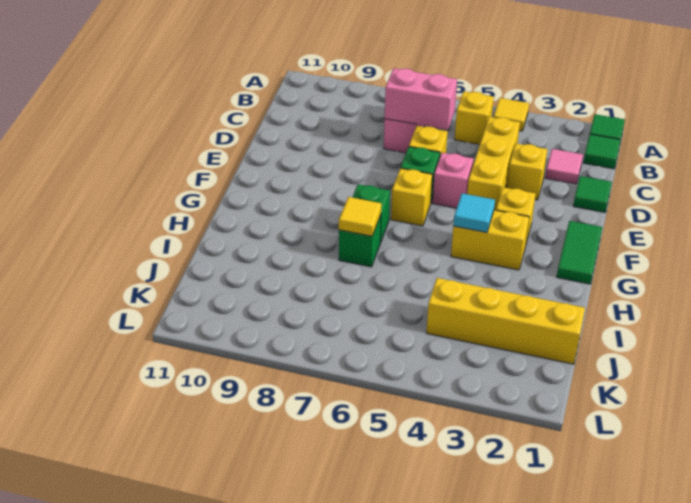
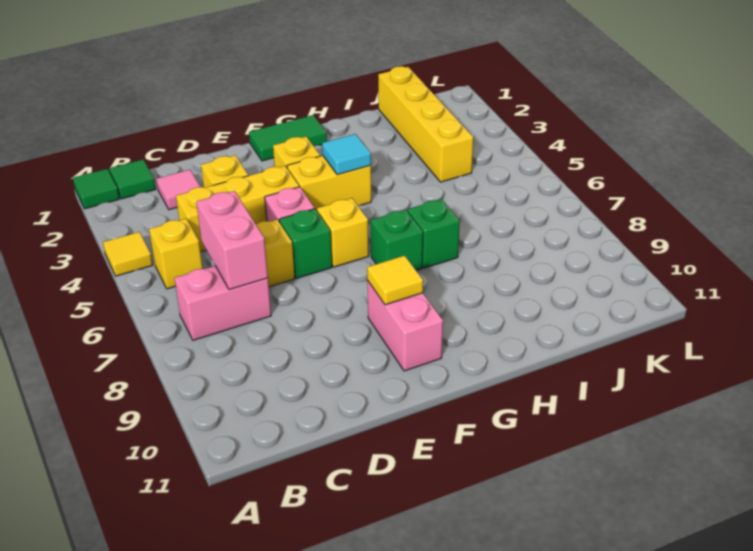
green tile D1 level 1 -> none
none -> pink brick F9:F10 level 1
yellow brick G3:G4 level 1 -> yellow brick F4:G4 level 1
yellow tile H7 level 2 -> yellow tile F9 level 2

